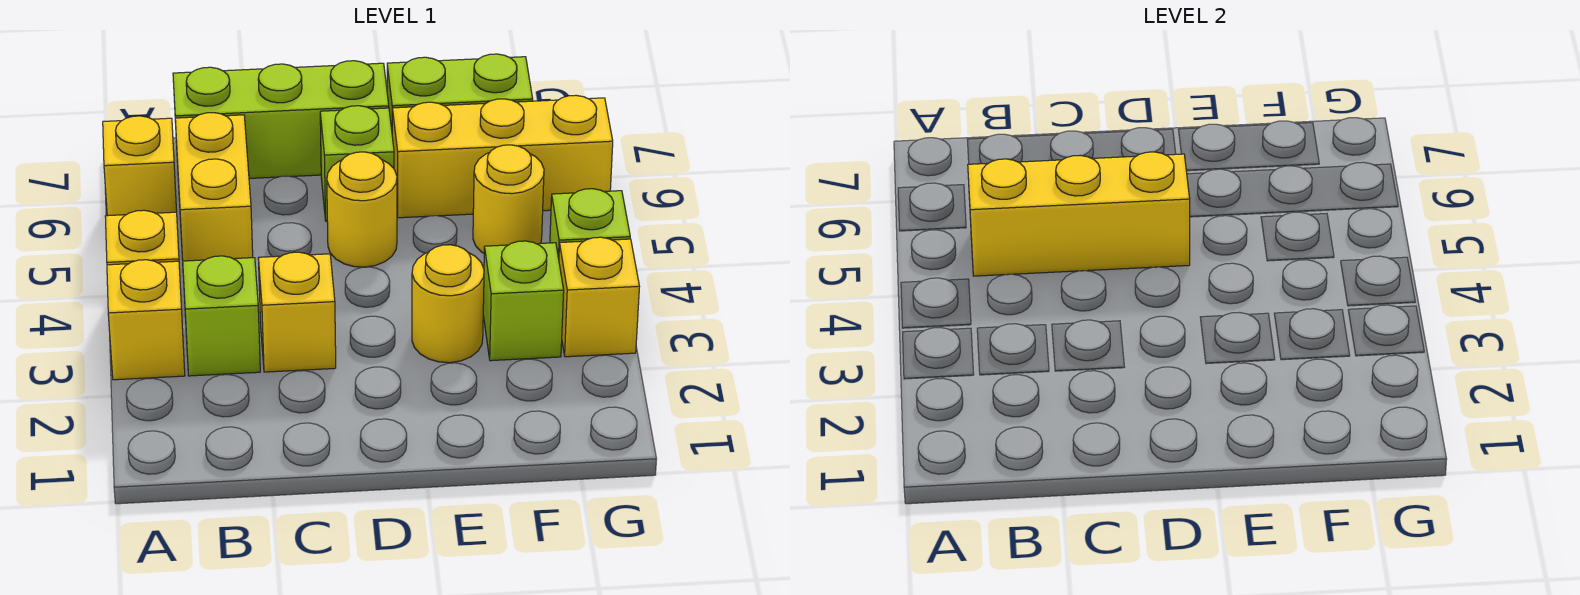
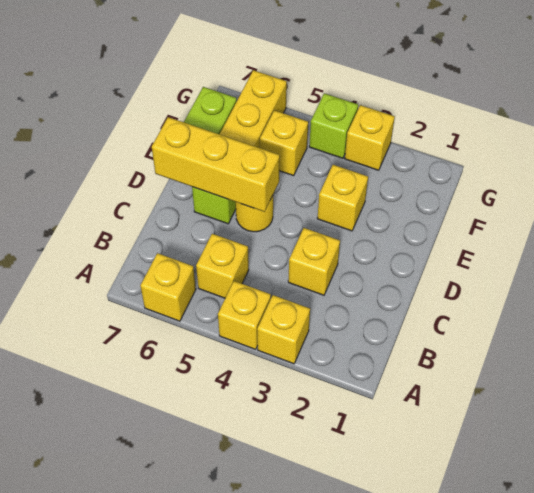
lime brick B3 level 1 -> none
yellow brick B5:B6 level 1 -> yellow brick B5 level 1
yellow brick B5:D5 level 2 -> yellow brick D5:D7 level 2
lime brick B7:D7 level 1 -> none
yellow round brick E3 level 1 -> yellow brick E3 level 1
lime brick F3 level 1 -> none
yellow round brick F5 level 1 -> yellow brick F5 level 1

